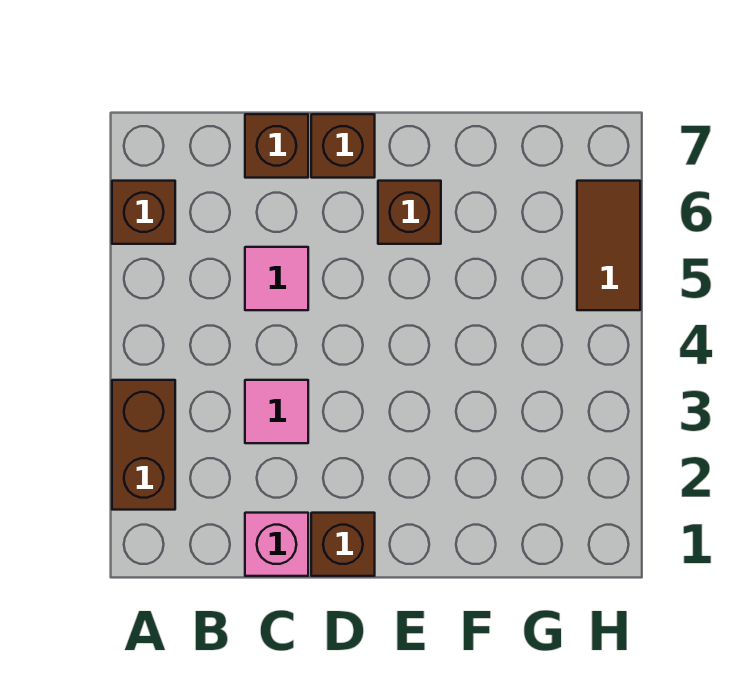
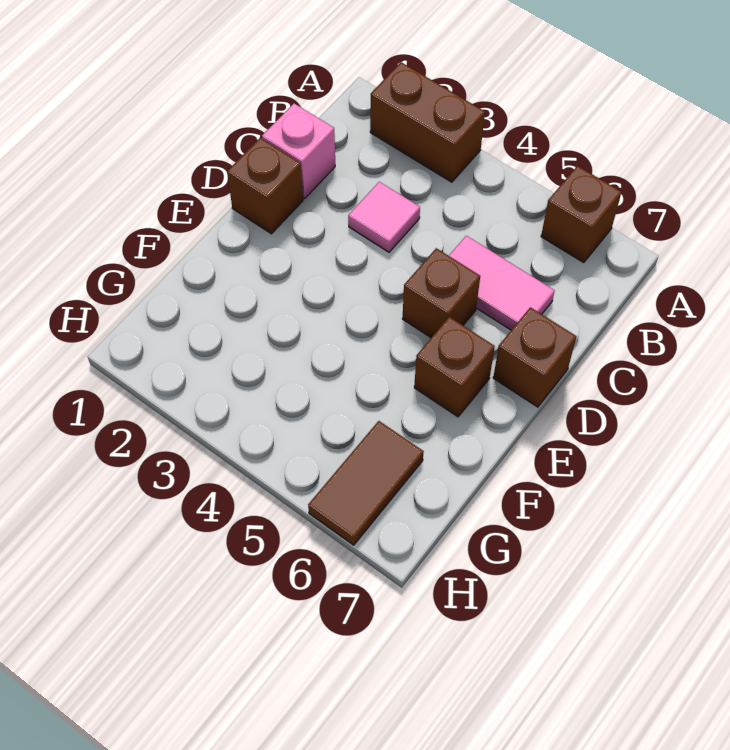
pink tile C5 level 1 -> pink tile C5:C6 level 1
brown brick C7 level 1 -> brown brick D5 level 1
brown tile H5:H6 level 1 -> brown tile G6:H6 level 1

